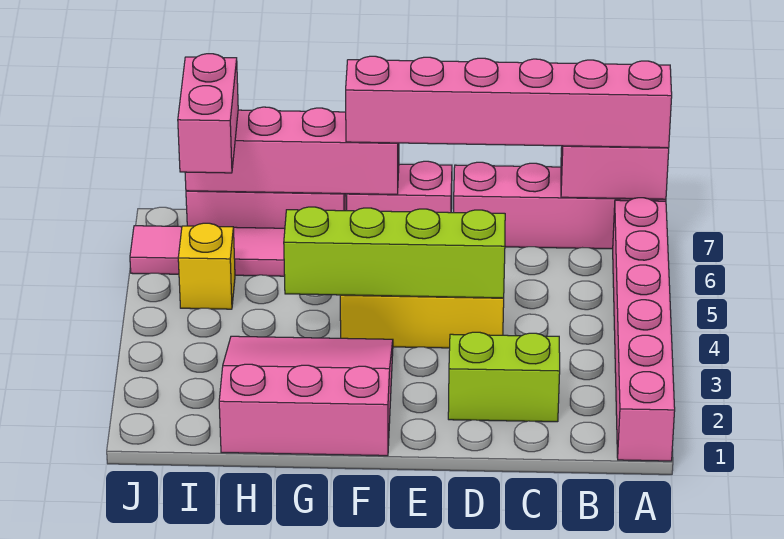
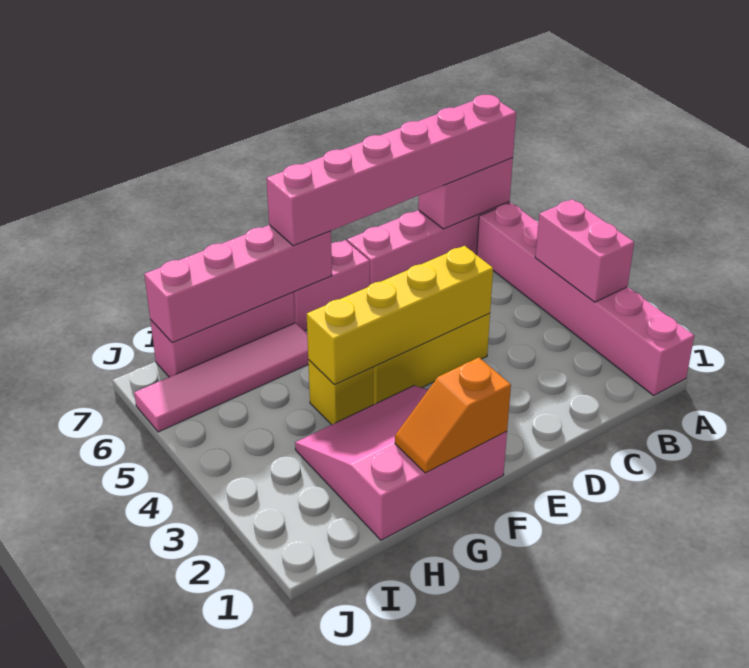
lime brick C2:D2 level 1 -> none
lime brick D4:G4 level 2 -> yellow brick D4:G4 level 2
none -> orange slope F1:G1 level 2 top F
yellow brick I5 level 1 -> yellow brick G4 level 1
pink brick I6:I7 level 3 -> pink brick A3:A4 level 2

